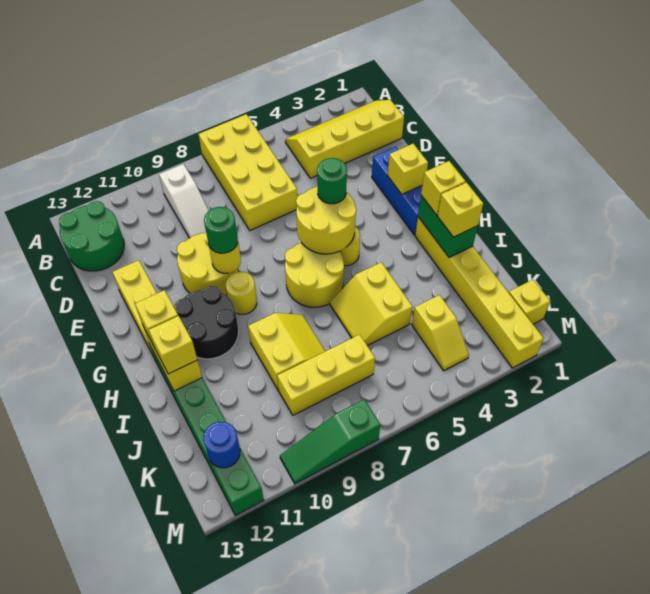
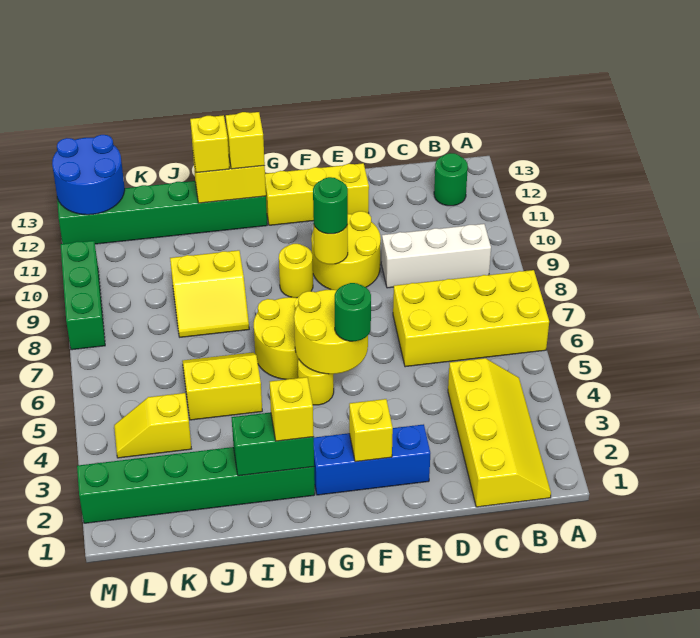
white slope B9:D9 level 1 top B -> white brick B9:D9 level 1
green round brick B12:C13 level 1 -> green round brick B12 level 1
black round brick G10:H11 level 1 -> none
yellow brick H2:M2 level 1 -> green brick H2:M2 level 1
yellow brick I2 level 3 -> none
yellow brick K7:K9 level 1 -> none
yellow brick L1 level 1 -> none
blue round brick L12 level 2 -> blue round brick L12:M13 level 2
green slope M8:M10 level 1 top 8 -> green brick M8:M10 level 1

